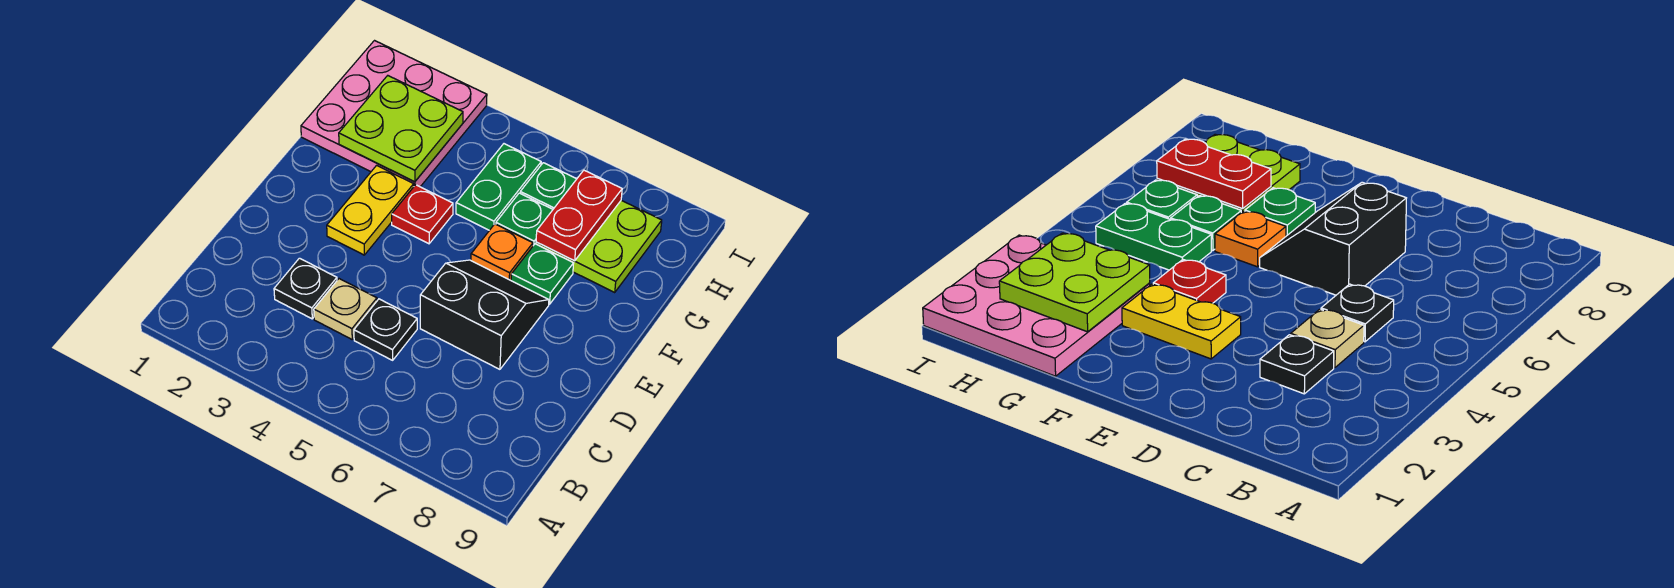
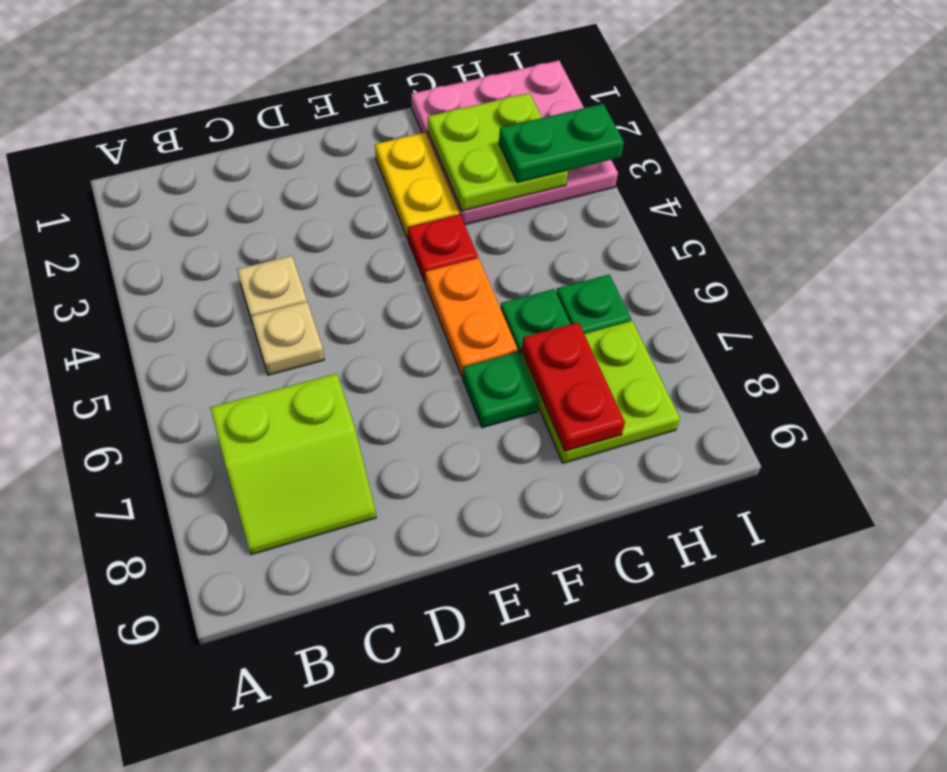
none -> lime slope B7:C8 level 1 top 7
black plate C3 level 1 -> none
black plate C5 level 1 -> tan plate C5 level 1
black slope D6:E7 level 1 top D -> none
yellow plate E3:F3 level 1 -> yellow plate F2:F3 level 1
orange plate F6 level 1 -> orange plate F5:F6 level 1
green plate G5:H5 level 1 -> green plate H3:I3 level 3
red plate G7:H7 level 2 -> red plate G7:G8 level 2

